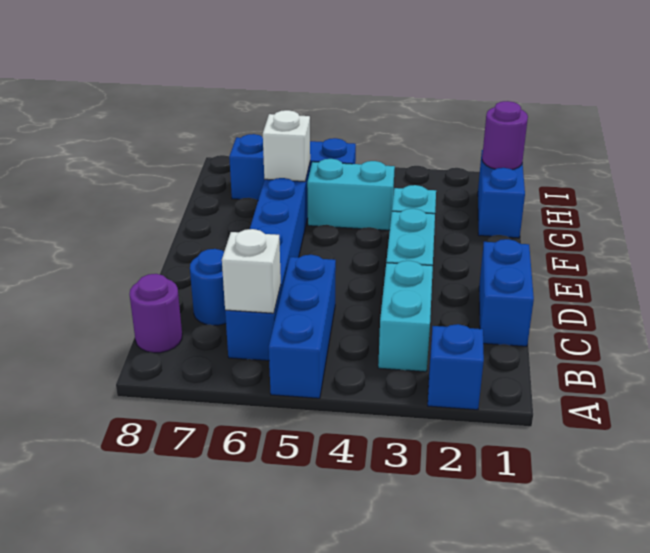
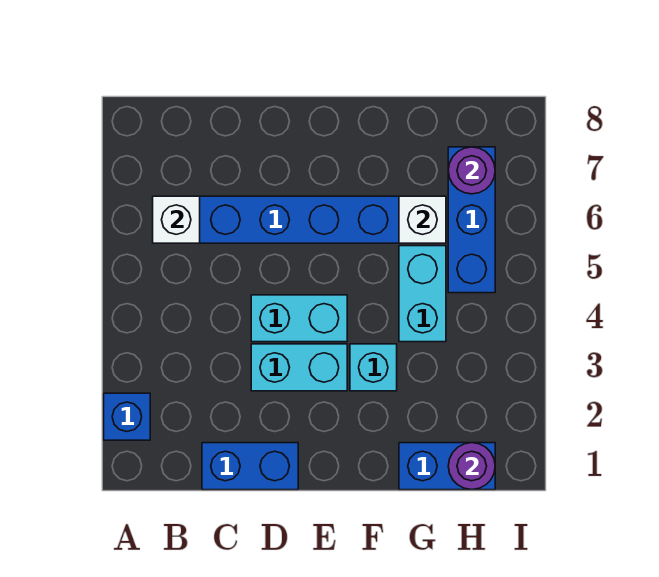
blue brick A5:C5 level 1 -> none
cyan brick B3:C3 level 1 -> cyan brick D4:E4 level 1
purple round brick B8 level 1 -> purple round brick H7 level 2
blue round brick C7 level 1 -> none

